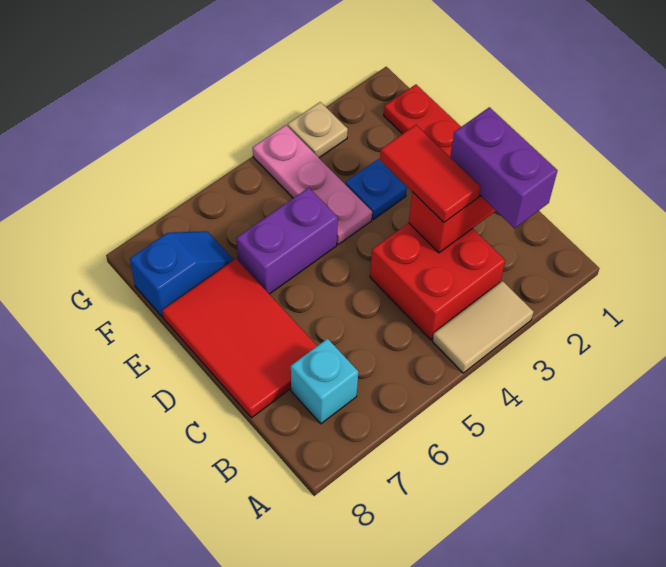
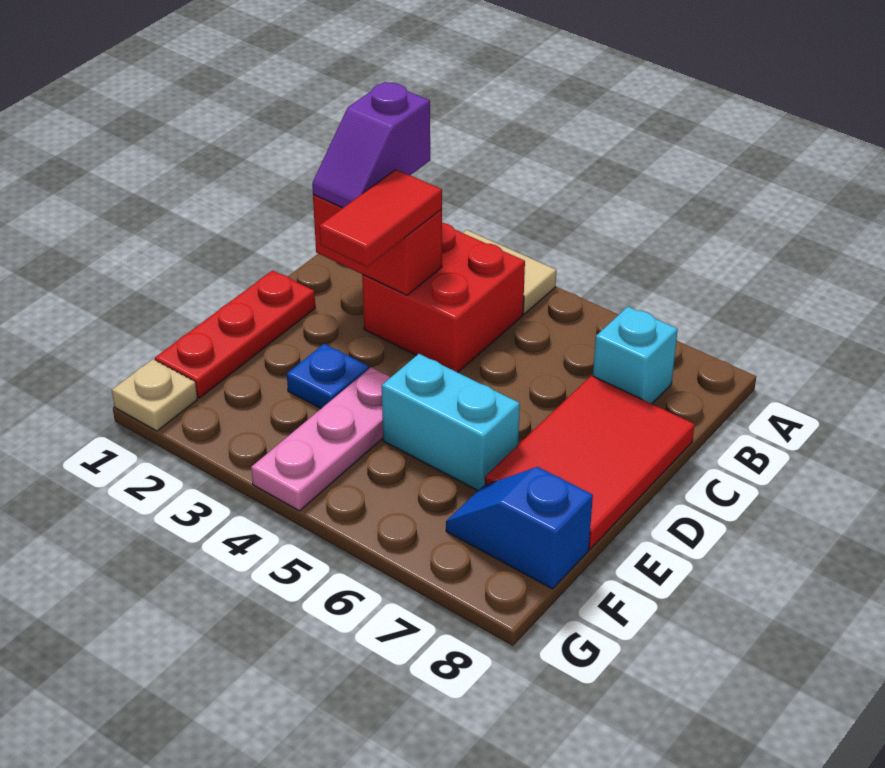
purple brick B2:C2 level 3 -> purple slope B2:C2 level 3 top B
purple brick E5:E6 level 1 -> cyan brick E5:E6 level 1
tan plate G3 level 1 -> tan plate G1 level 1

